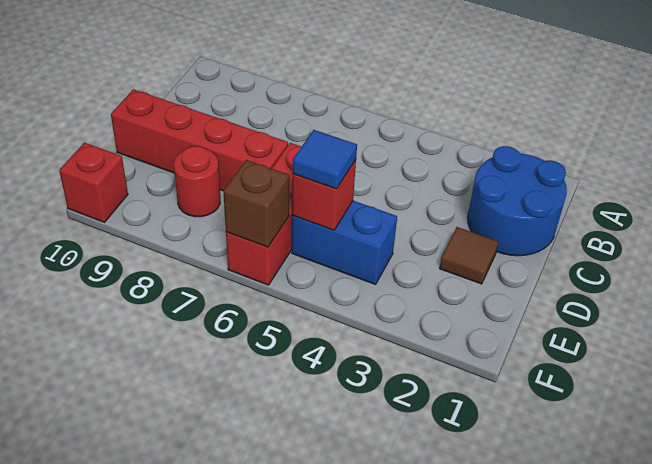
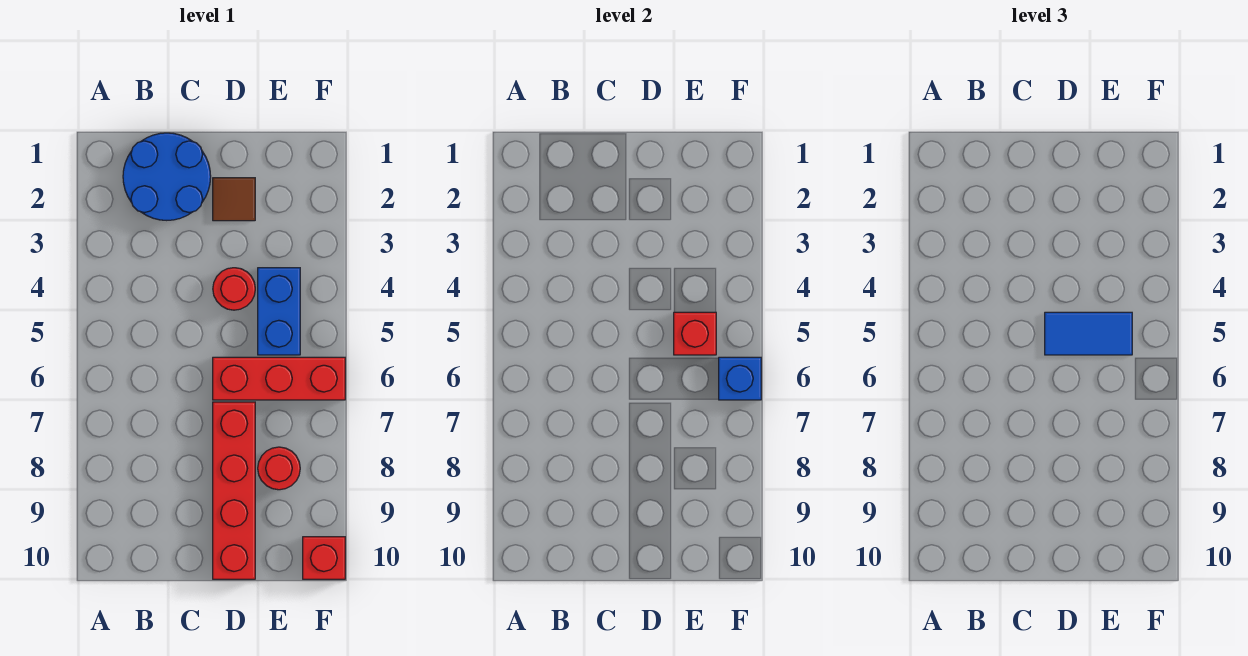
none -> red round brick D4 level 1
blue tile E5 level 3 -> blue tile D5:E5 level 3
brown brick F6 level 2 -> blue brick F6 level 2

